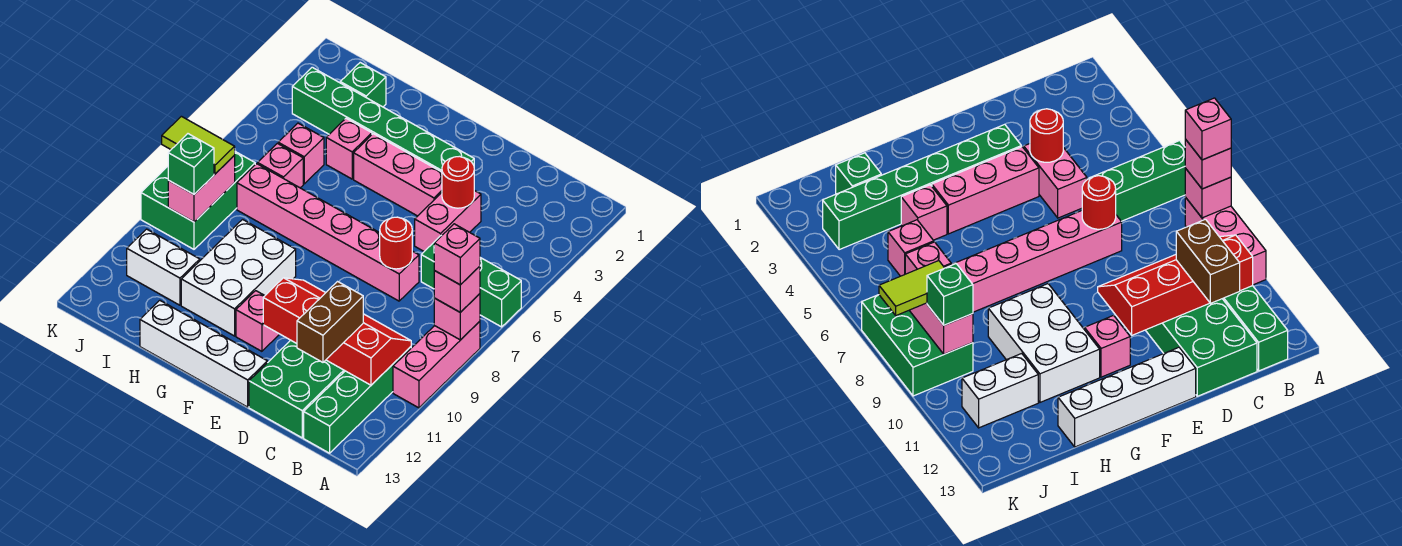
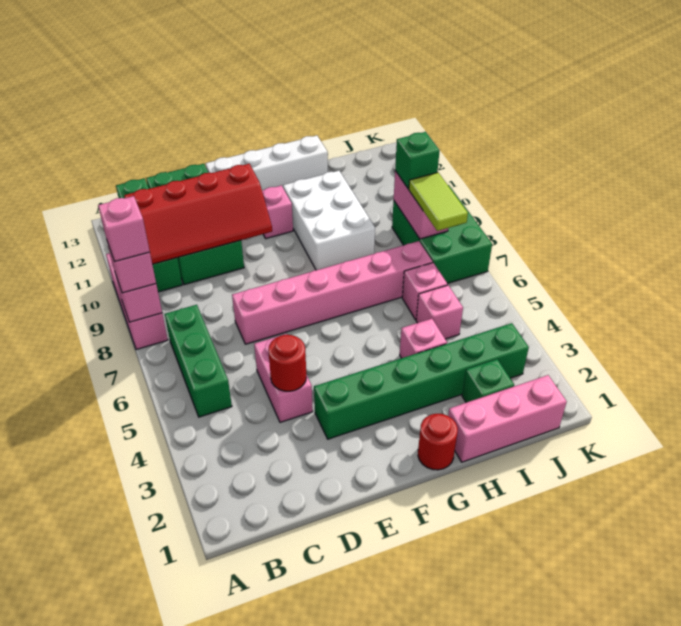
green brick A6:C6 level 1 -> green brick B5:B7 level 1
brown brick C11:C12 level 3 -> none
red round brick D7 level 2 -> red round brick G1 level 1
pink brick E4:G4 level 1 -> pink brick H1:J1 level 1
white brick I11:J11 level 1 -> none
lime tile J8:K8 level 3 -> lime tile J7:J8 level 3

